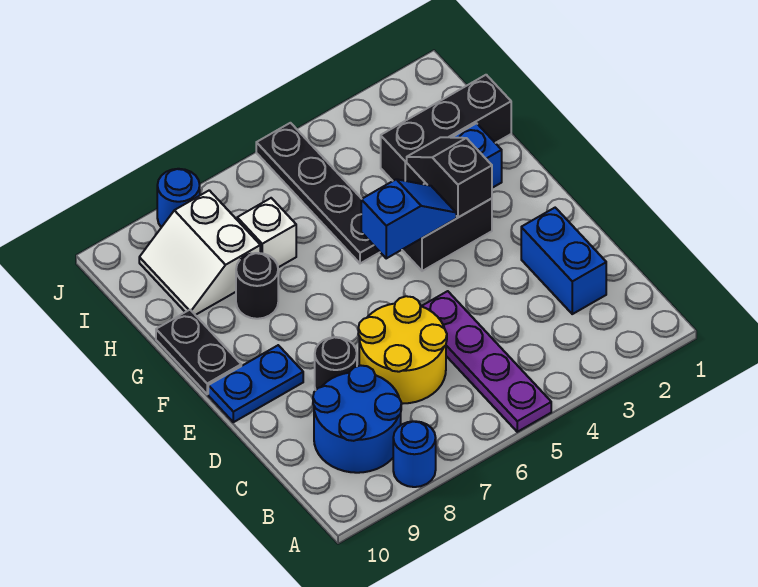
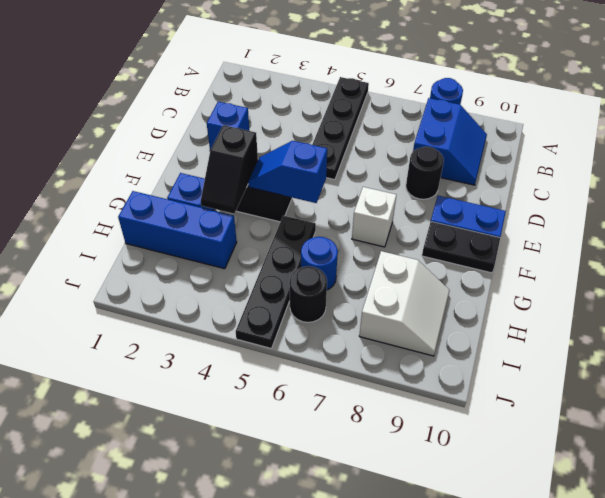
purple plate A5:D5 level 1 -> black plate A5:D5 level 1
blue round brick B8:C9 level 1 -> blue slope B8:C9 level 1 top 8
blue brick C2:D2 level 1 -> blue brick D2 level 1
yellow round brick C6:D7 level 1 -> none
black plate F10:G10 level 1 -> black plate F9:F10 level 1
black round brick G8 level 1 -> black round brick I6 level 1
black brick H1:H3 level 1 -> blue brick H1:H3 level 1
white brick H7 level 1 -> white brick F7 level 1
blue round brick J8 level 1 -> blue round brick H6 level 1

